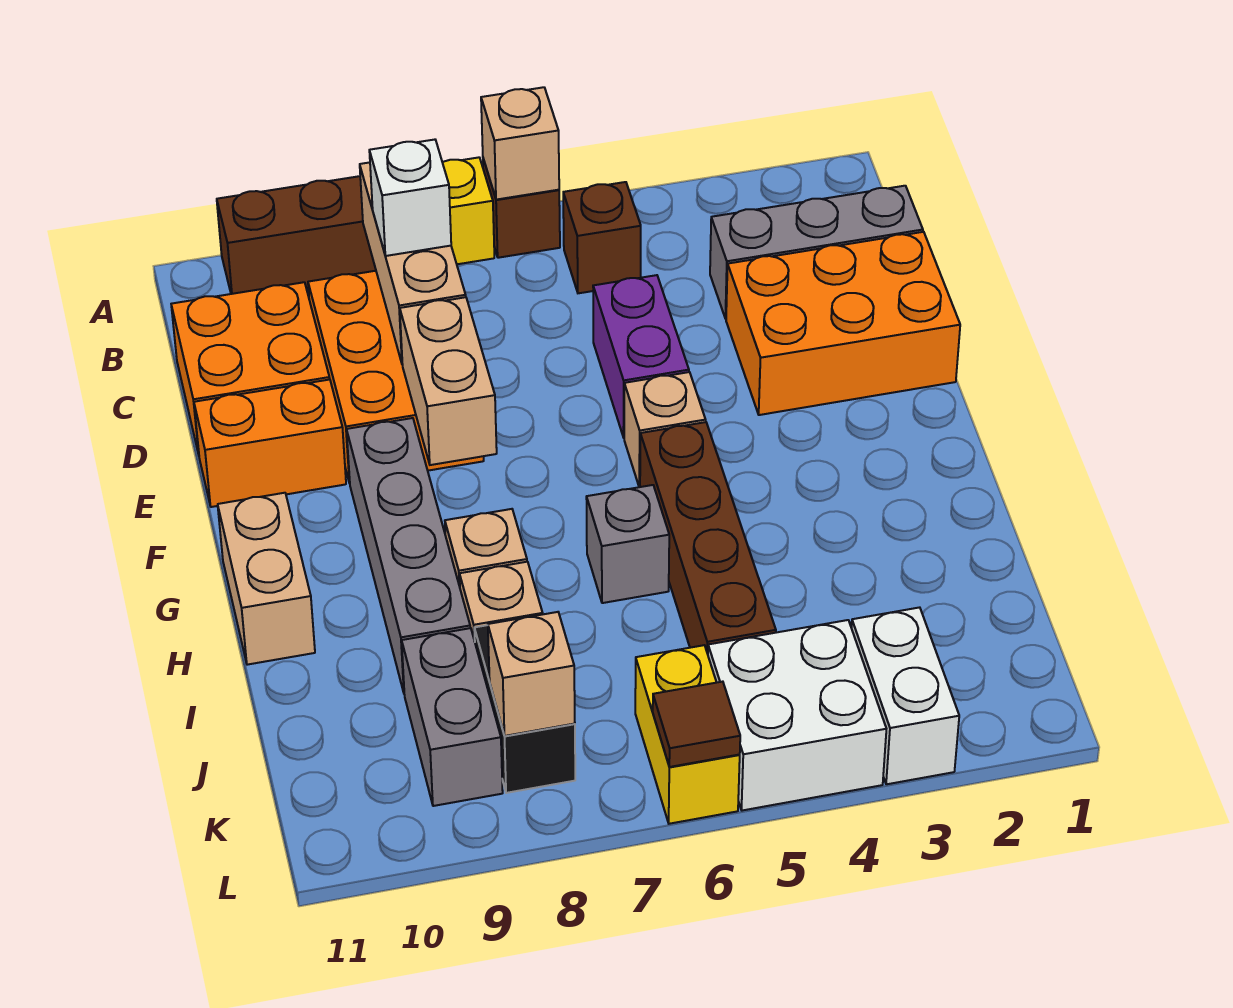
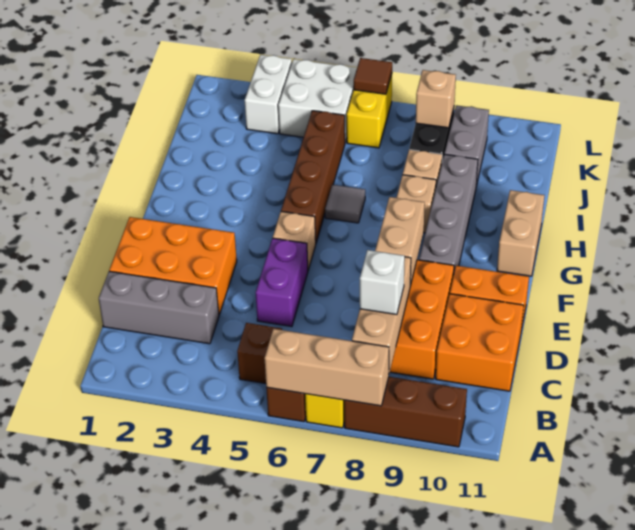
tan brick A6 level 2 -> tan brick A6:A8 level 2
grey brick H6 level 1 -> grey tile H6 level 1

